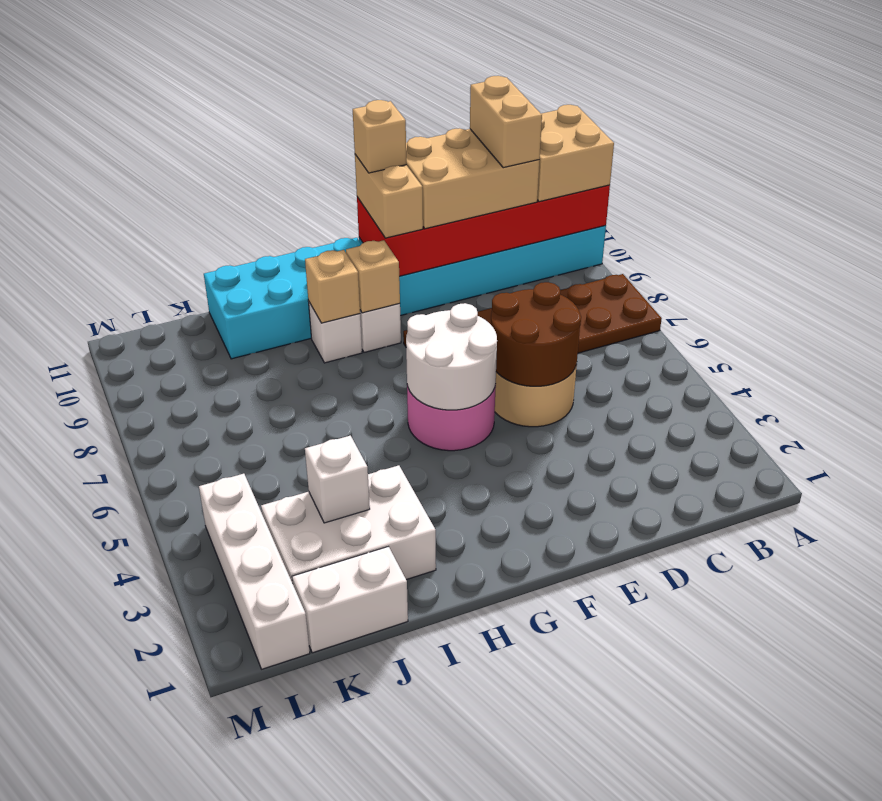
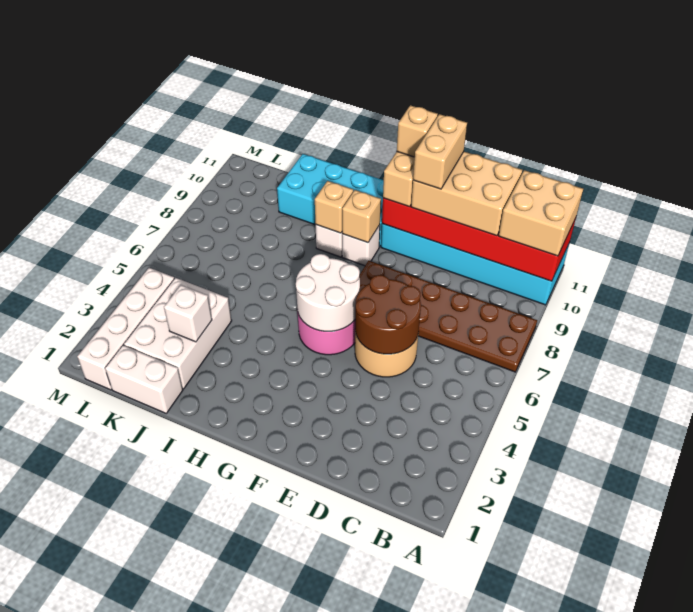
tan brick C10:C11 level 4 -> tan brick E10:E11 level 4
white brick I2:K3 level 1 -> white brick J2:K4 level 1

